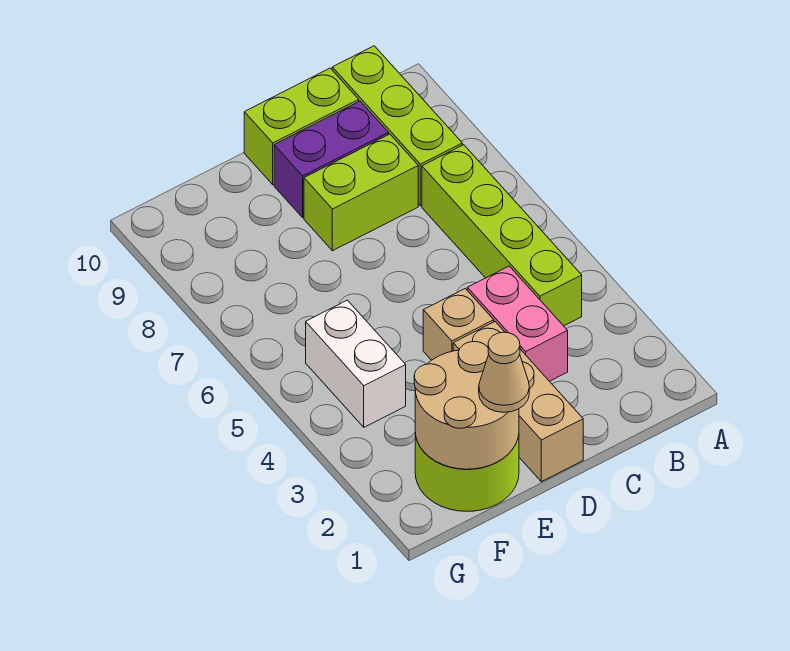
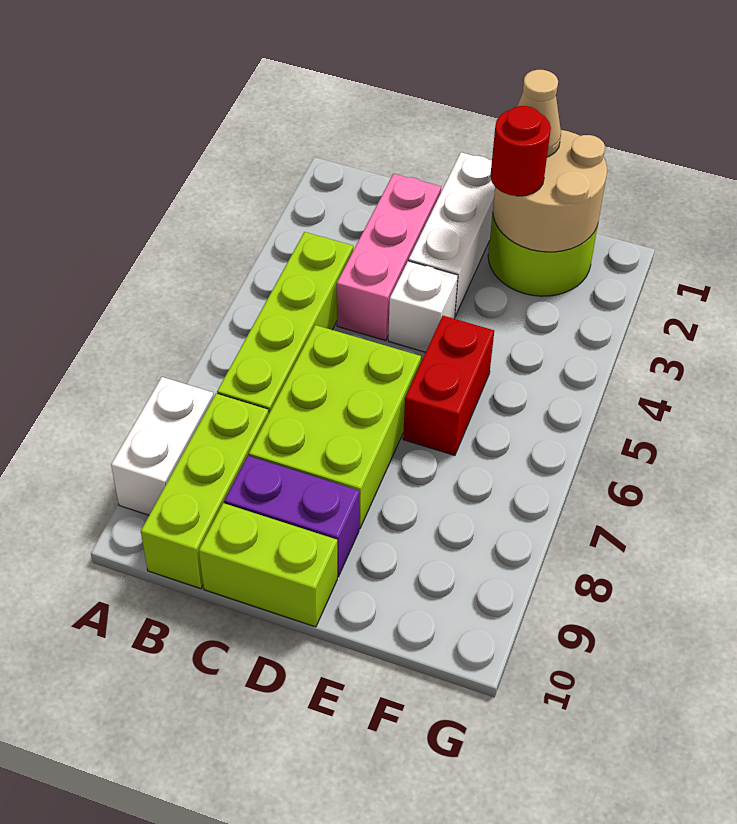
pink brick C3:C4 level 1 -> pink brick C2:C4 level 1
lime brick C8:D8 level 1 -> lime brick C6:D8 level 1
tan brick D1:D3 level 1 -> white brick D1:D3 level 1
tan brick D4 level 1 -> white brick D4 level 1
none -> red round brick E2 level 3
none -> red brick E5:E6 level 1
white brick F4:F5 level 1 -> white brick A8:A9 level 1

